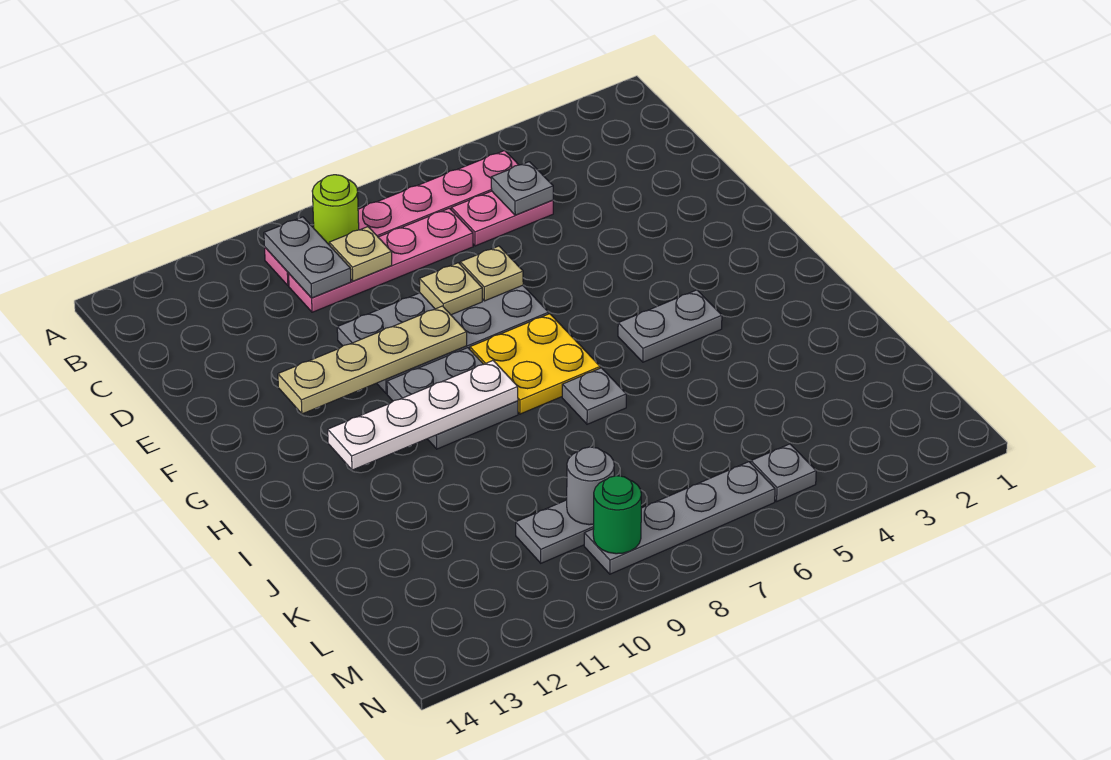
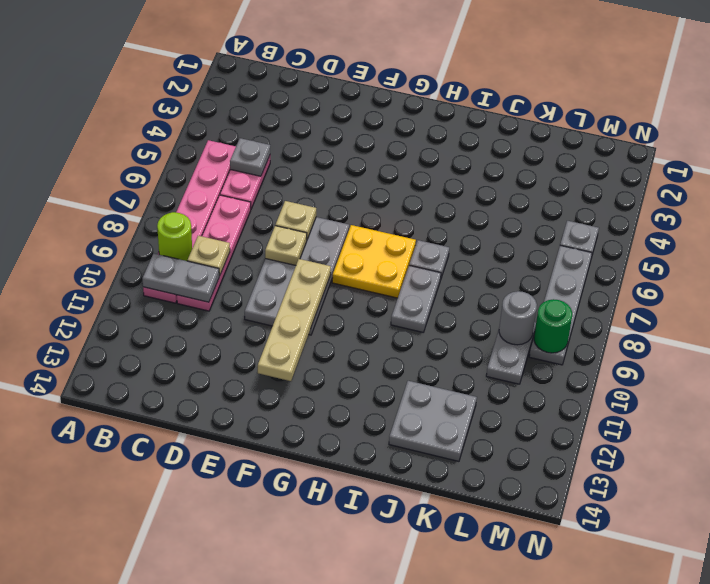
grey plate G9:H10 level 1 -> grey plate J12:K13 level 1
grey plate H4:H5 level 1 -> grey plate I8:I9 level 1
white plate H9:H12 level 2 -> none

